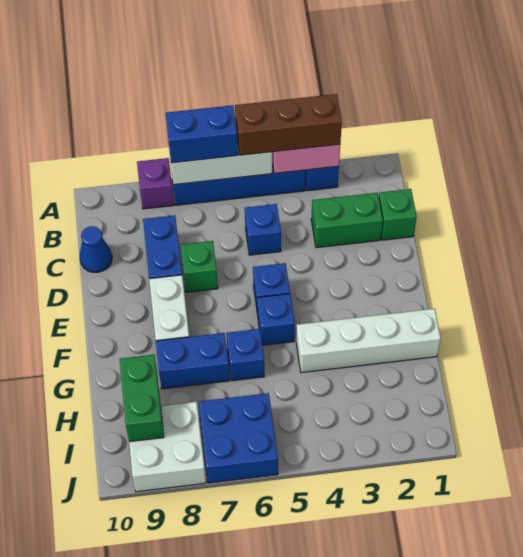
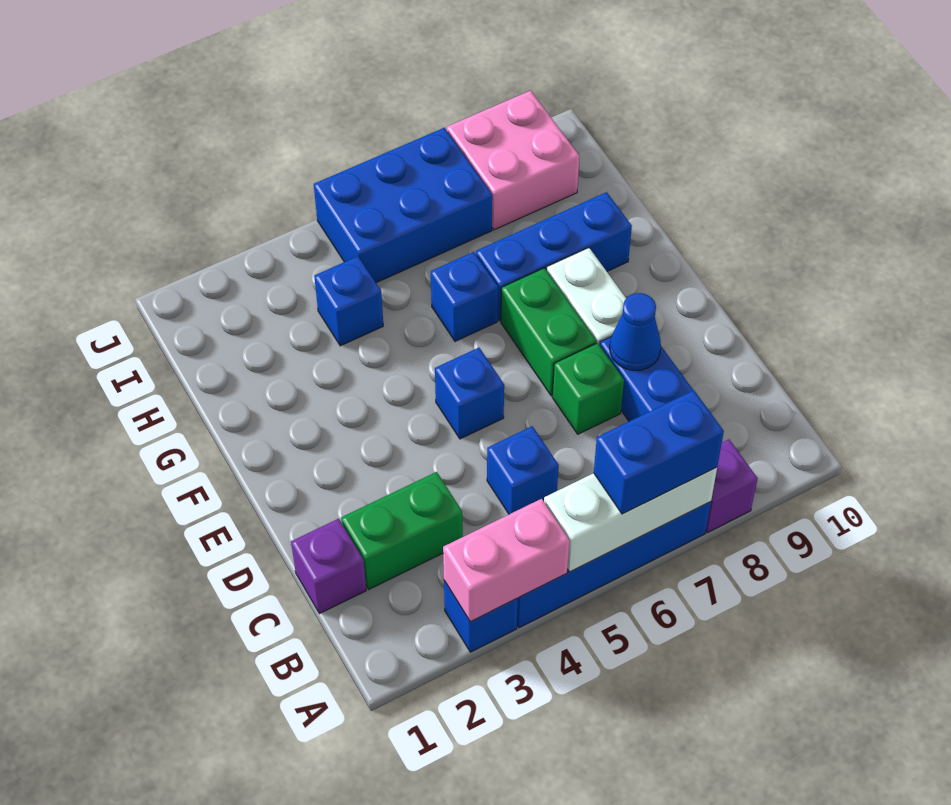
brown brick A3:A5 level 3 -> none
green brick C1 level 1 -> purple brick C1 level 1
blue cone C10 level 1 -> blue cone D8 level 2
blue brick F5 level 1 -> blue brick H4 level 1
white brick G1:G4 level 1 -> none
blue brick G7:G8 level 1 -> blue brick G7:G9 level 1
green brick H9:I9 level 2 -> green brick E7:F7 level 1
blue brick I6:J7 level 1 -> blue brick I5:J7 level 1
white brick I8:J9 level 1 -> pink brick I8:J9 level 1

